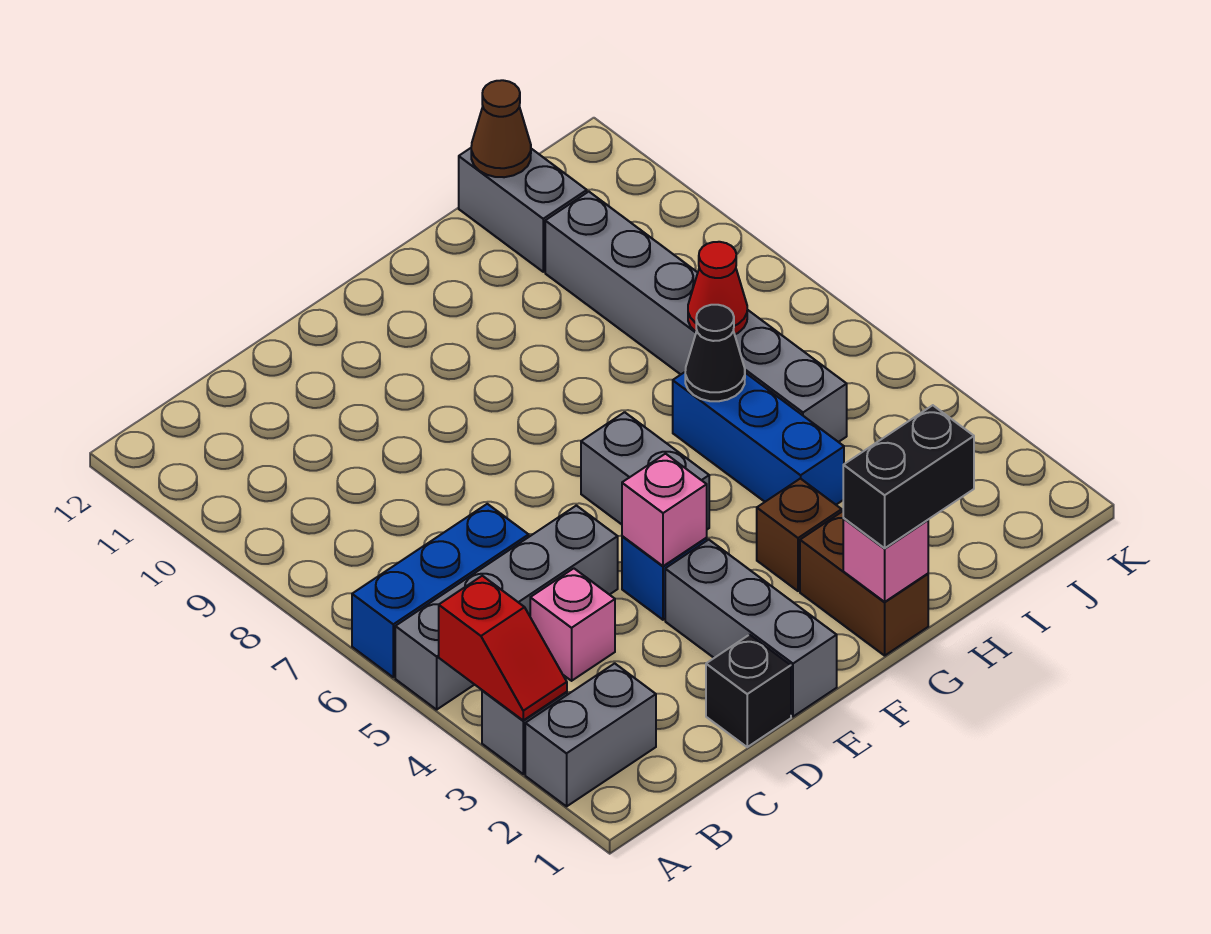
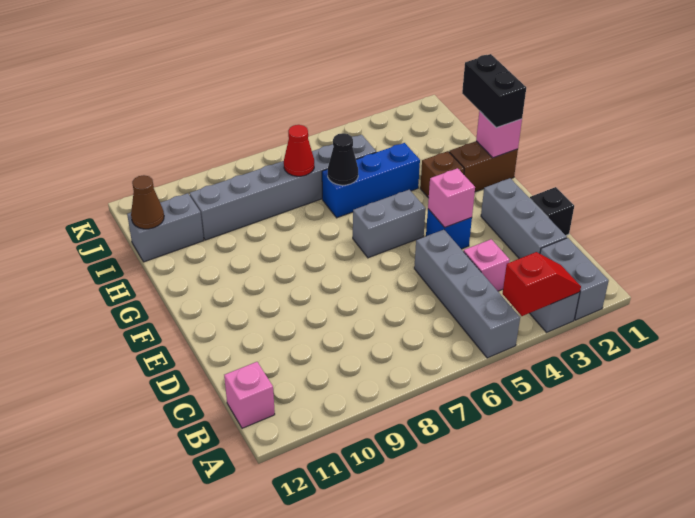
blue brick A6:C6 level 1 -> none
none -> pink brick B12 level 1
grey brick E1:E3 level 1 -> grey brick C2:E2 level 1

